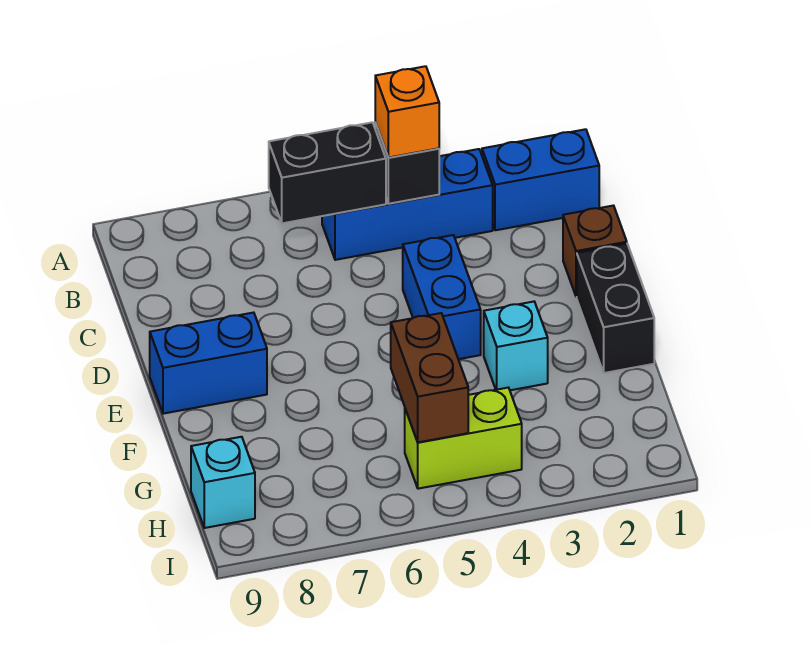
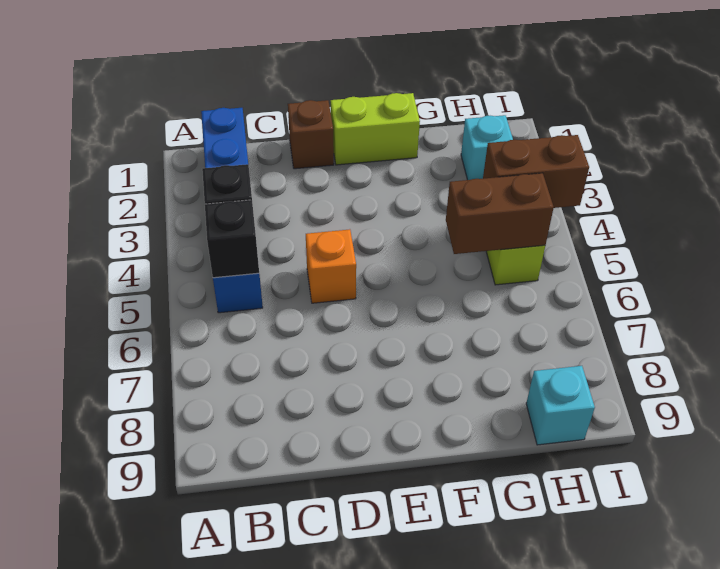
orange brick B4 level 3 -> orange brick D5 level 1
black brick B5:B6 level 2 -> black brick B5 level 2
blue brick D4:E4 level 1 -> none
black brick E1:F1 level 1 -> lime brick E1:F1 level 1
blue brick E8:E9 level 1 -> none
cyan brick F3 level 1 -> cyan brick H2 level 1
none -> brown brick H4:I4 level 2

